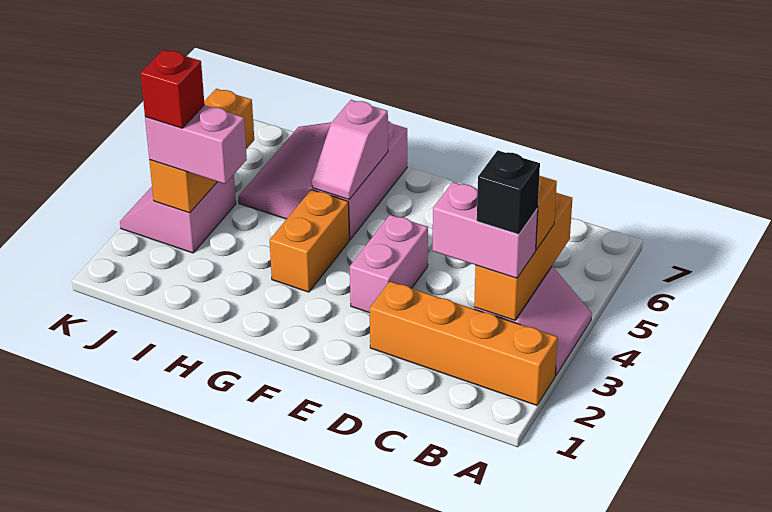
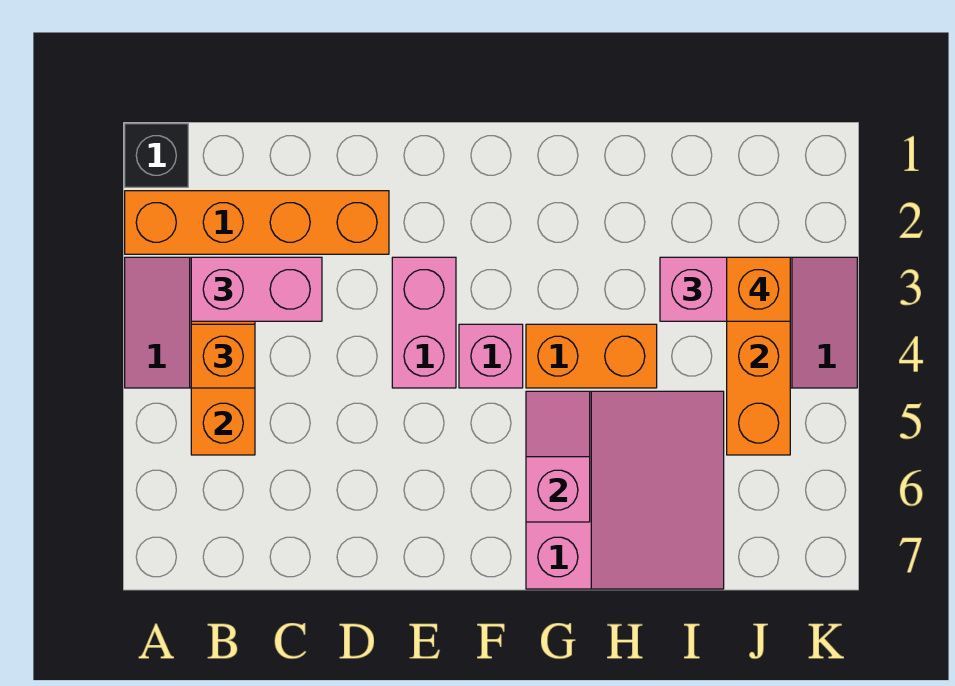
black brick B3 level 4 -> black brick A1 level 1
none -> pink brick F4 level 1
orange brick G3:G4 level 1 -> orange brick G4:H4 level 1
red brick J3 level 4 -> orange brick J3 level 4

